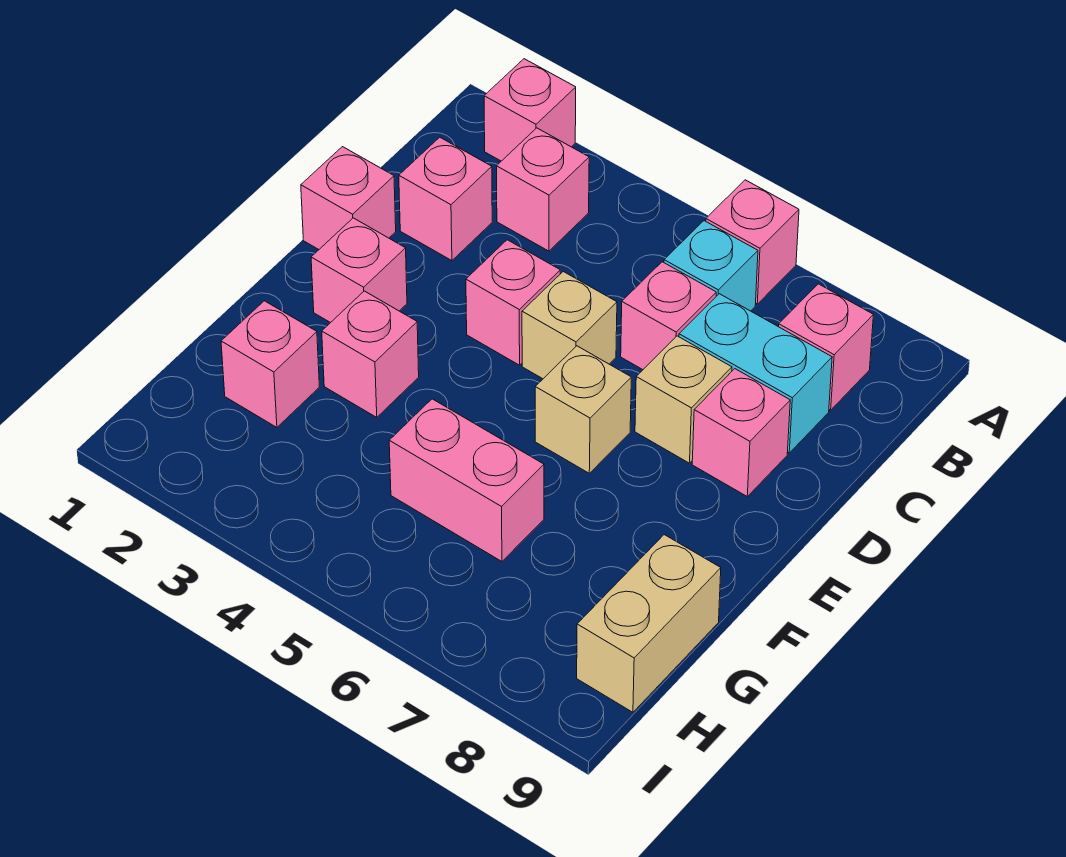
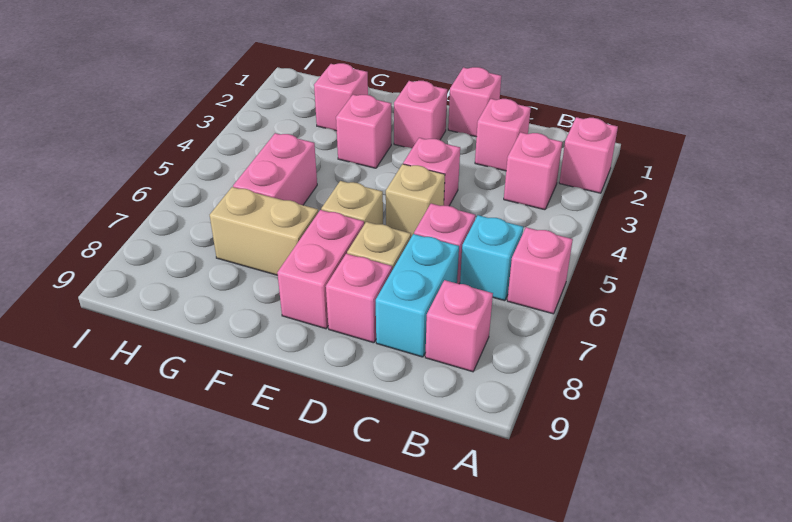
none -> pink brick E7:E8 level 1
tan brick G9:H9 level 1 -> tan brick F7:G7 level 1

